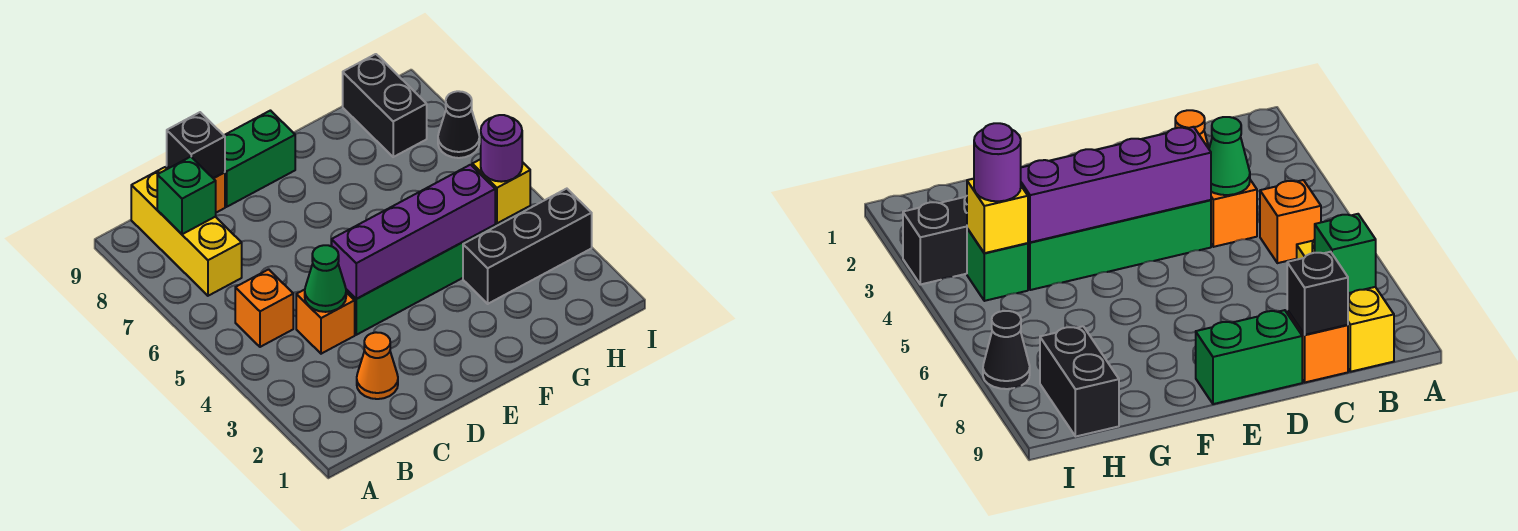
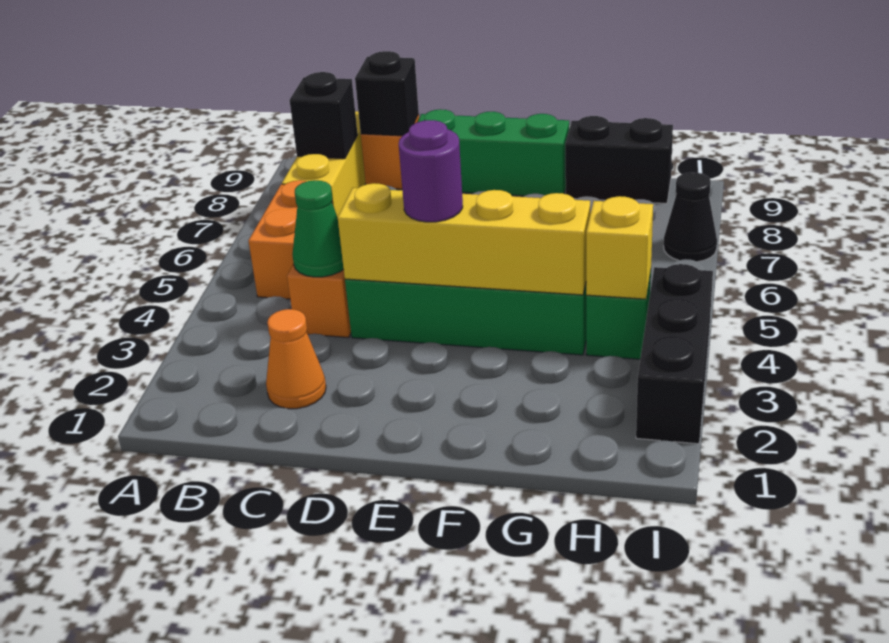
orange brick B5 level 1 -> orange brick B5:B6 level 1
green brick B8 level 2 -> black brick B8 level 2
purple brick D4:G4 level 2 -> yellow brick D4:G4 level 2
green brick D9:E9 level 1 -> green brick D9:F9 level 1
black brick G3:I3 level 1 -> black brick I2:I4 level 1
purple round brick H4 level 3 -> purple round brick E4 level 3
black brick H8:H9 level 1 -> black brick G9:H9 level 1

